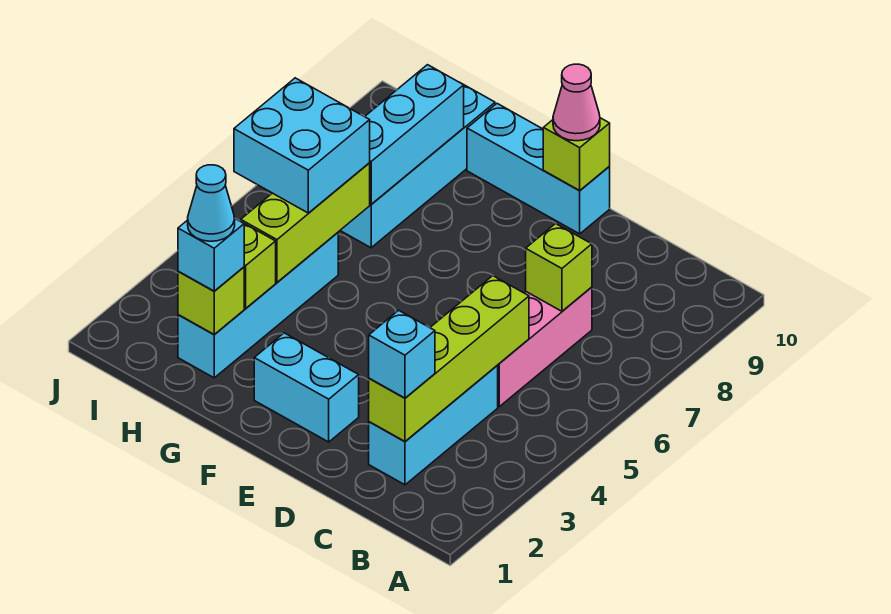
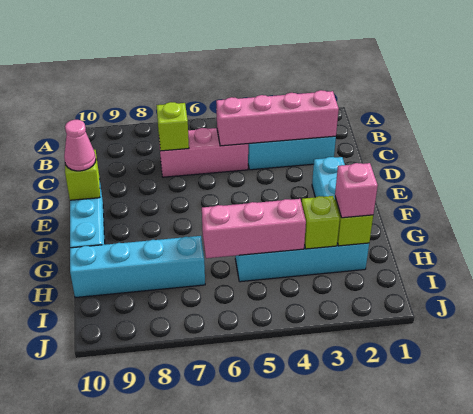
lime brick C2:C5 level 2 -> pink brick C2:C5 level 2
cyan brick C2 level 3 -> none
cyan brick H2 level 3 -> pink brick H2 level 3
cyan cone H2 level 4 -> none
lime brick H4:H6 level 2 -> pink brick H4:H6 level 2
cyan brick H5:I6 level 3 -> none
cyan brick H7:H9 level 2 -> none

